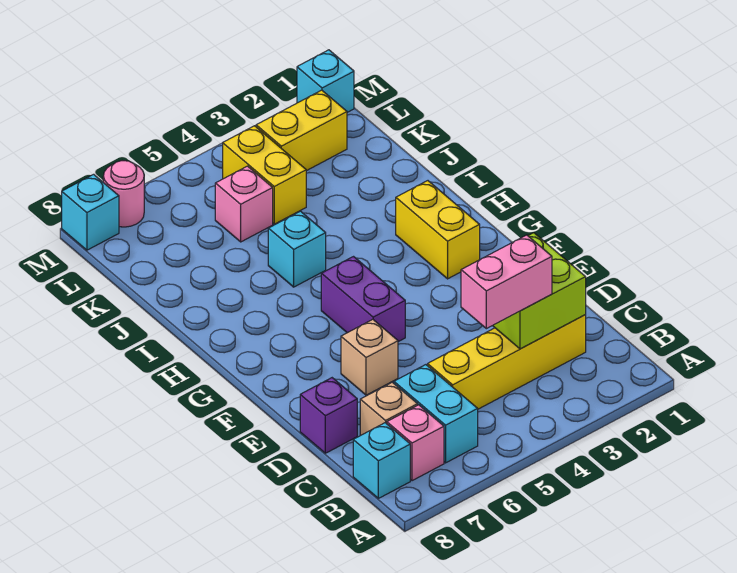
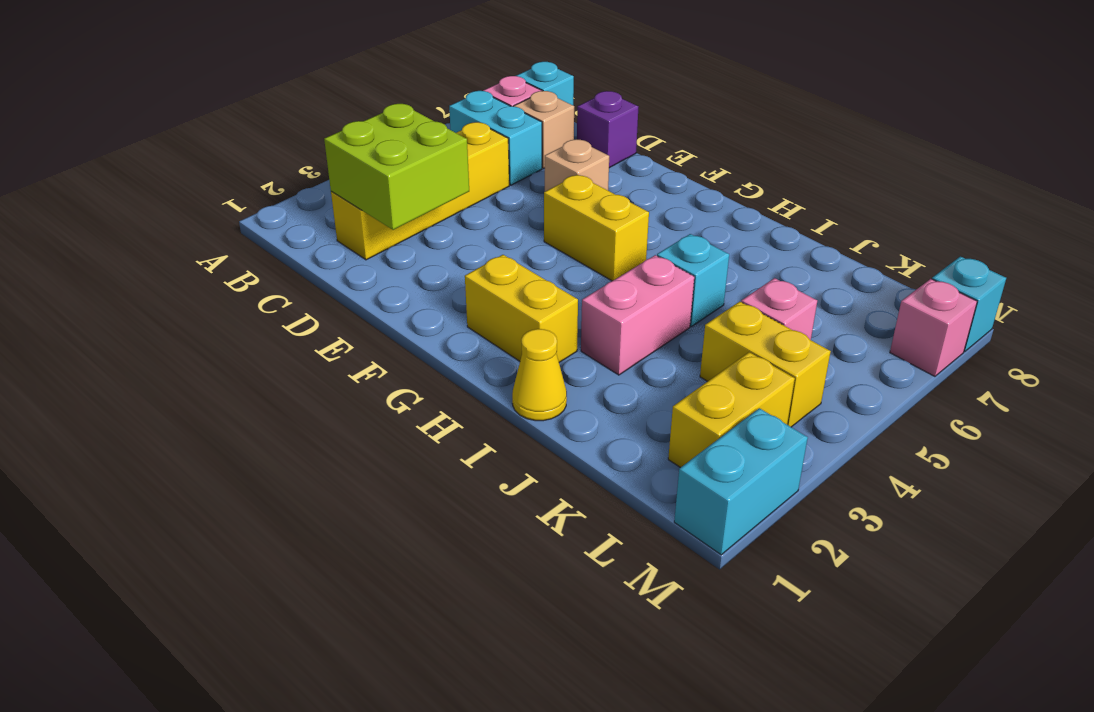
pink brick C3:C4 level 3 -> pink brick I3:I4 level 1
purple brick F5:G5 level 1 -> yellow brick F5:G5 level 1
none -> yellow cone I1 level 1
cyan brick M1 level 1 -> cyan brick M1:M2 level 1
pink round brick M7 level 1 -> pink brick M7 level 1

